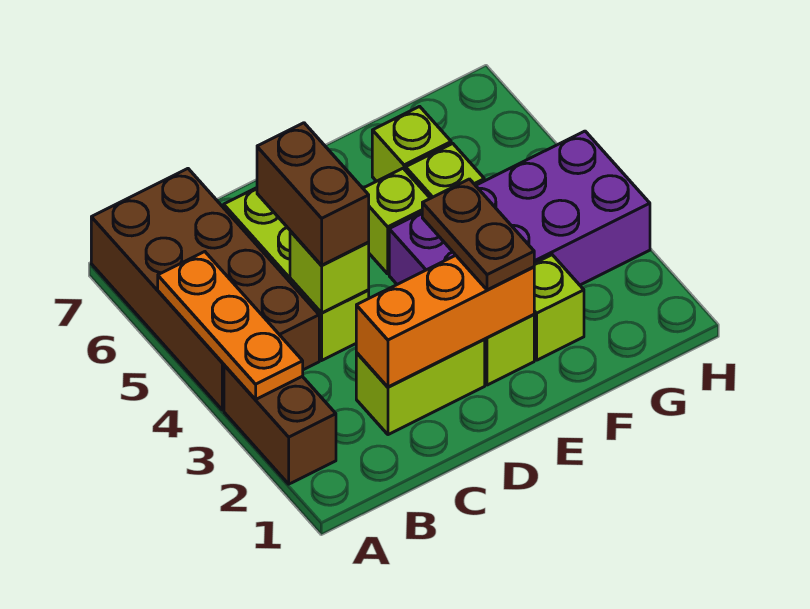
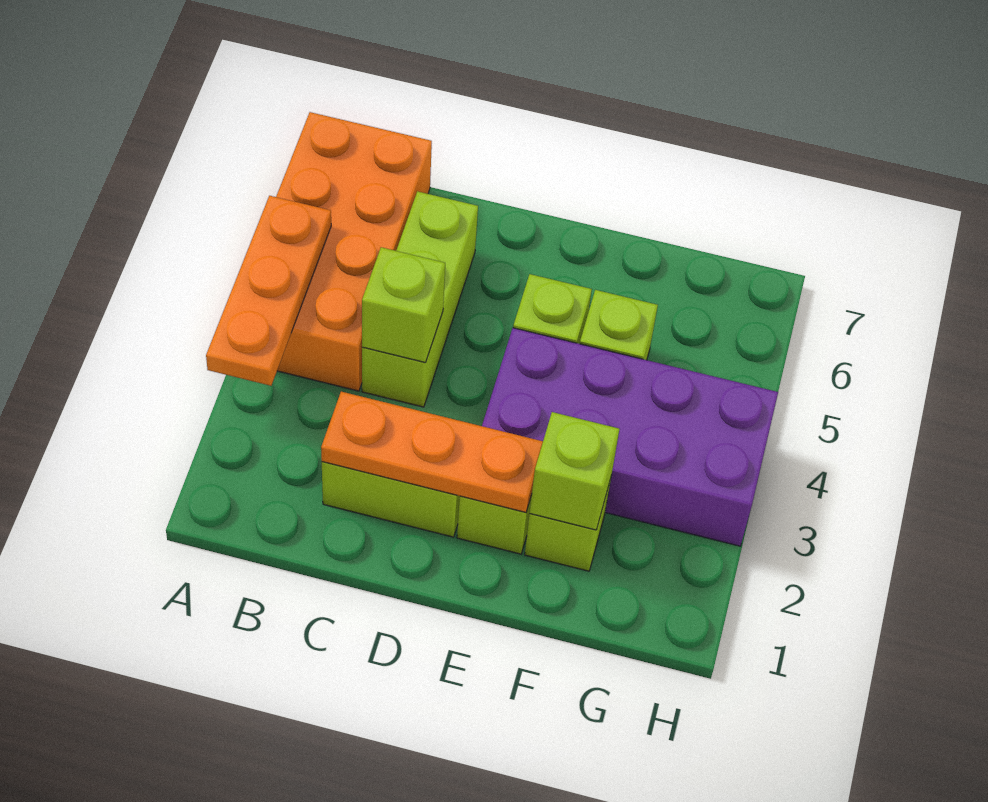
brown brick A2:A3 level 1 -> none
brown brick A4:B7 level 1 -> orange brick A4:B7 level 1
orange brick C2:E2 level 2 -> orange plate C2:E2 level 2
brown brick C4:C5 level 3 -> none
brown plate E2:E3 level 3 -> none
lime brick F6 level 1 -> lime brick F2 level 2

